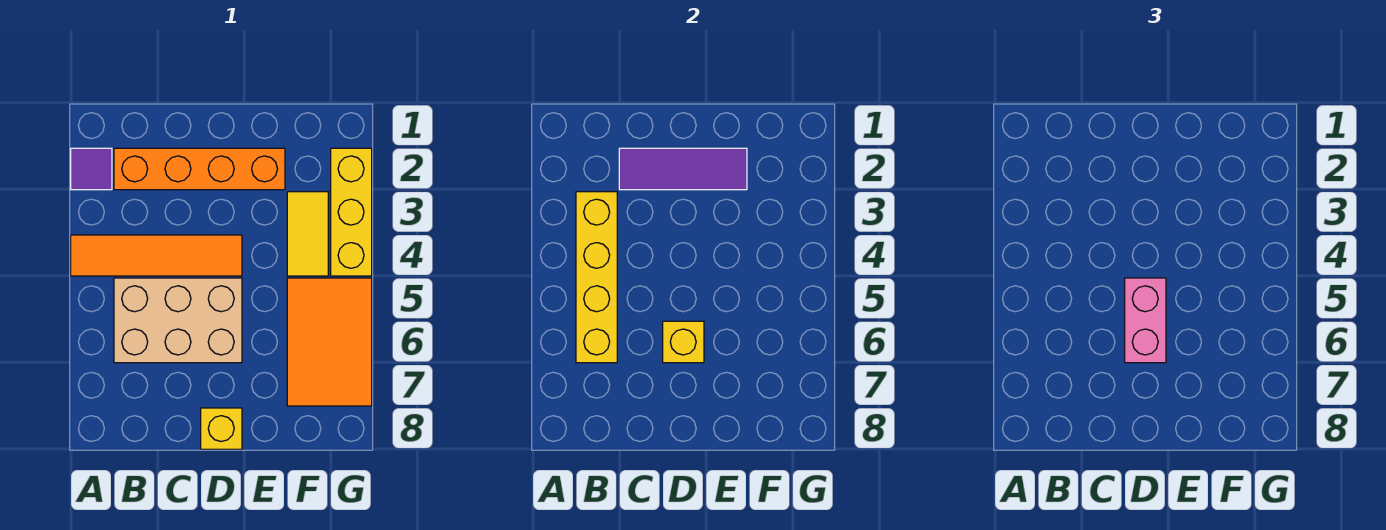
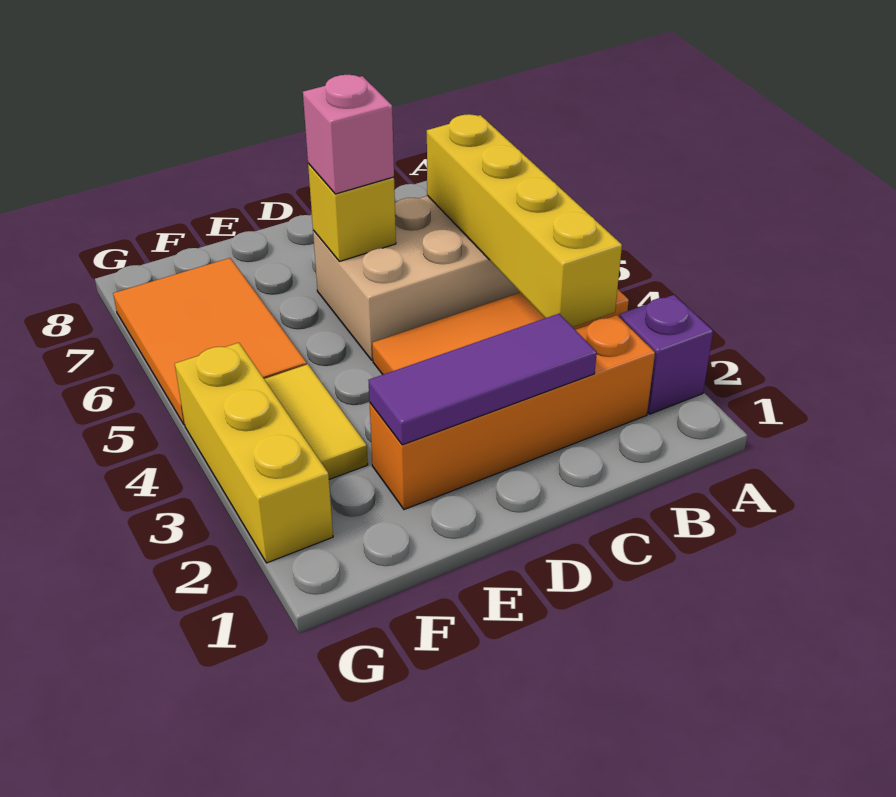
purple tile A2 level 1 -> purple brick A2 level 1
pink brick D5:D6 level 3 -> pink brick D6 level 3
yellow brick D8 level 1 -> none

